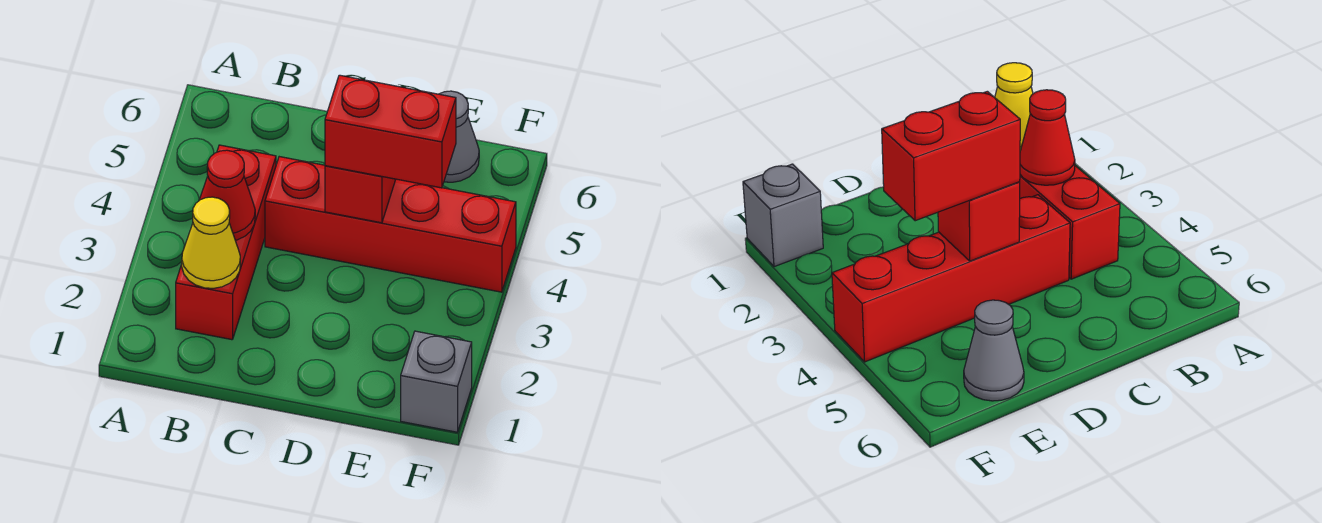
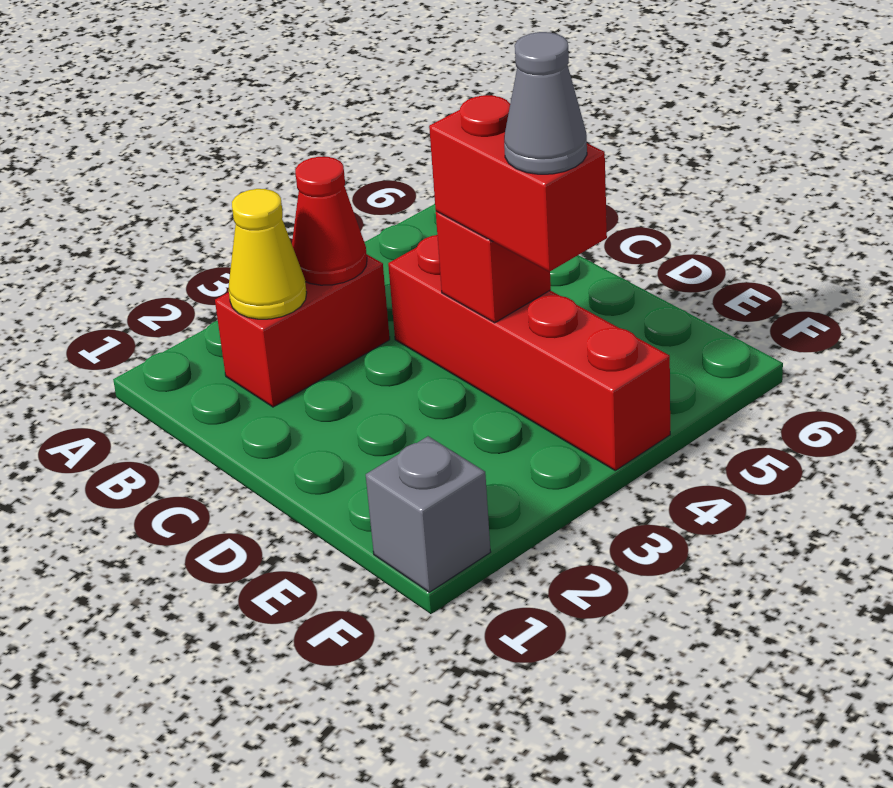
red brick B2:B4 level 1 -> red brick B2:B3 level 1
grey cone E6 level 1 -> grey cone E4 level 4

